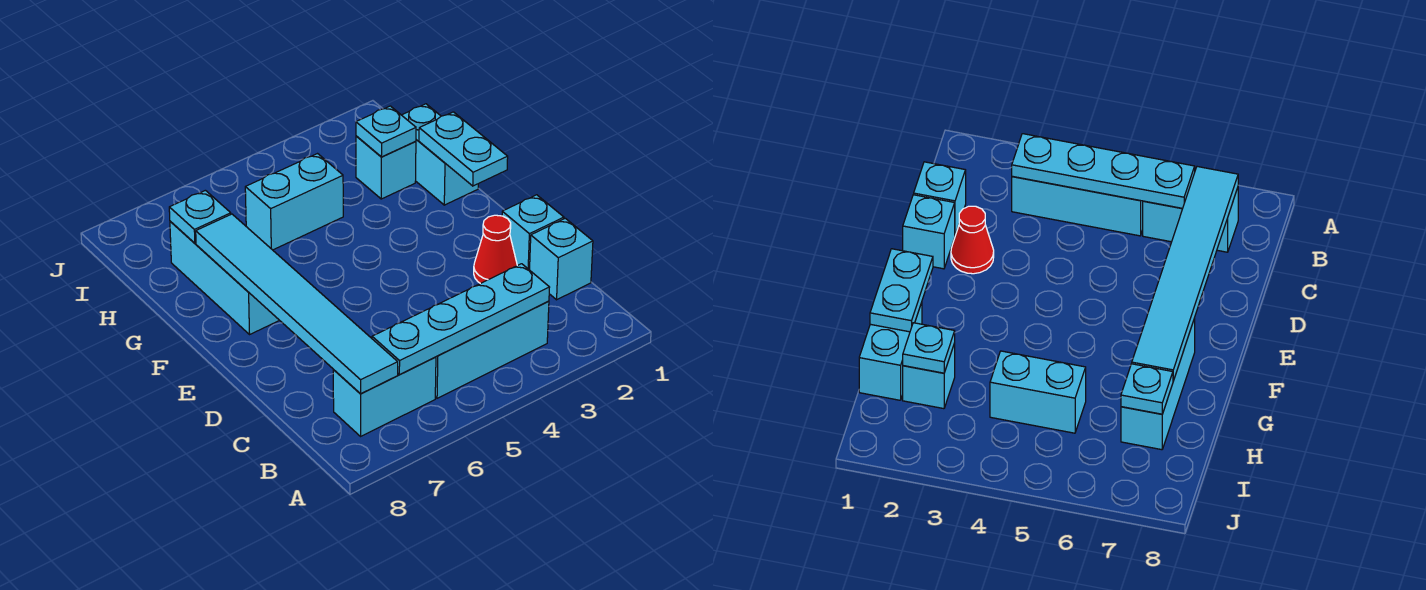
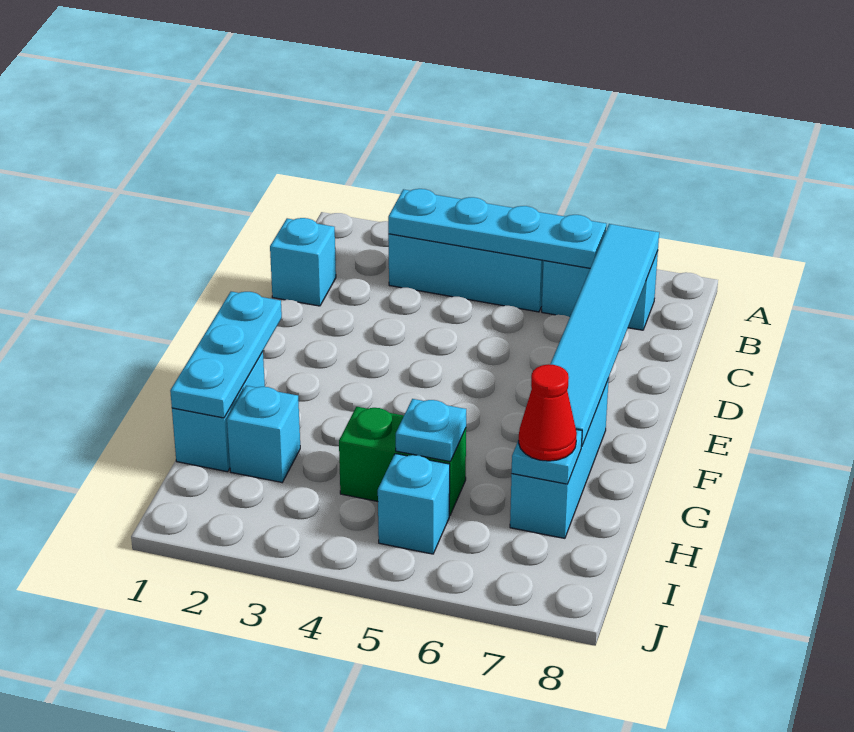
cyan brick D1 level 1 -> cyan brick I5 level 1
red cone D2 level 1 -> red cone H7 level 3
cyan plate F1:G1 level 2 -> cyan plate F1:H1 level 2
cyan plate H2 level 2 -> cyan plate H5 level 2
cyan brick H4:H5 level 1 -> green brick H4:H5 level 1

